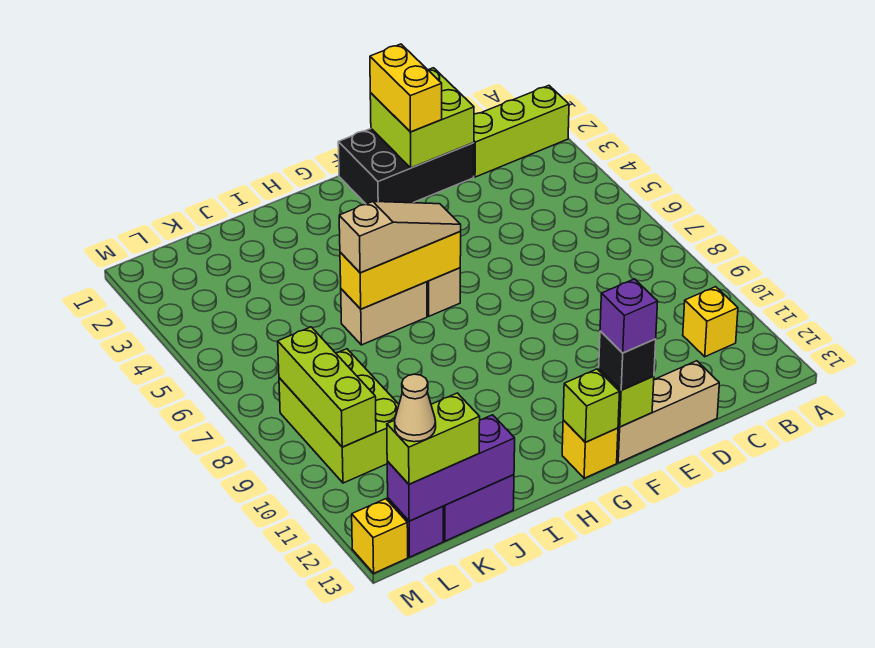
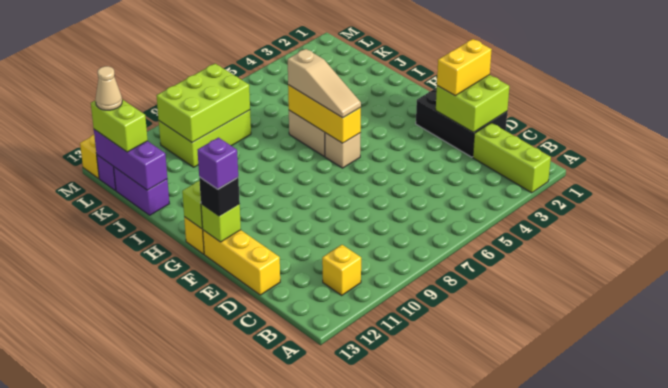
tan brick D13:F13 level 1 -> yellow brick D13:F13 level 1
lime brick L8:L10 level 2 -> lime brick K8:L10 level 2

